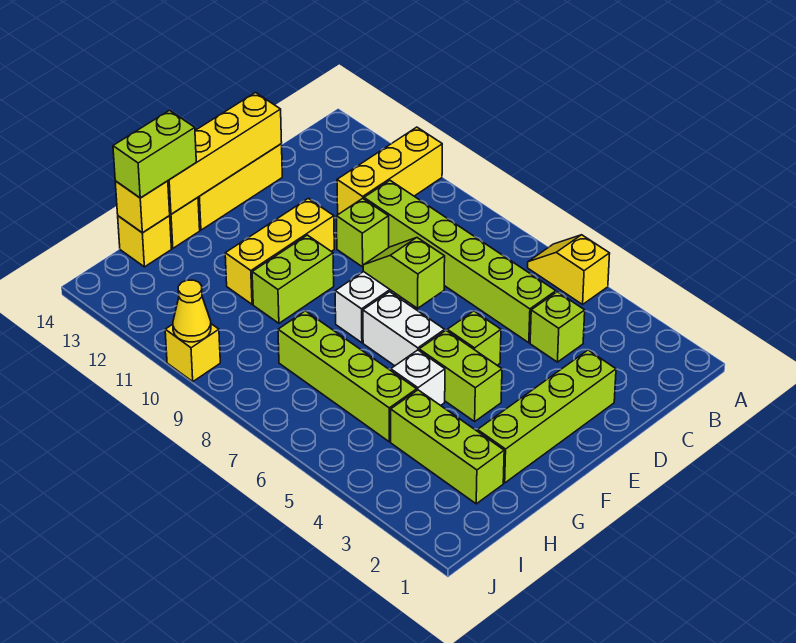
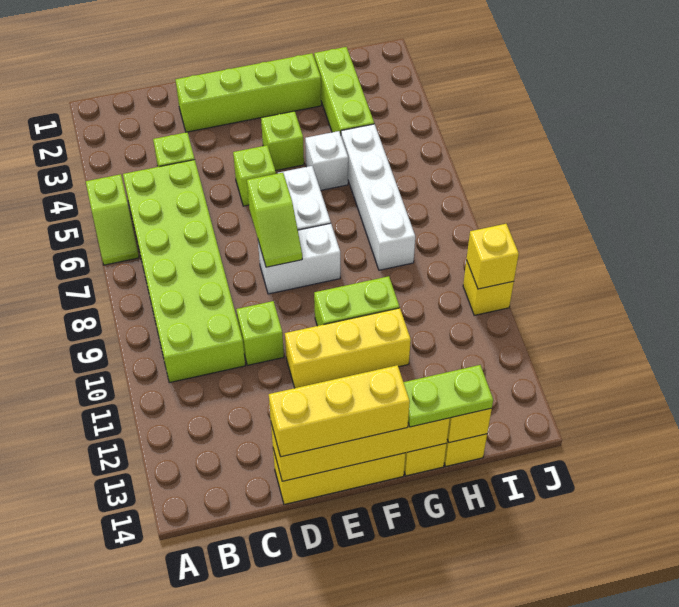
yellow slope A5:A6 level 1 top 5 -> lime slope A5:A6 level 1 top 5
yellow brick A11:C11 level 1 -> yellow brick D14:F14 level 3
lime brick C5:C10 level 1 -> lime brick B5:C10 level 1
lime brick F4:F5 level 1 -> lime brick F4 level 1
lime brick G14:H14 level 3 -> lime plate G14:H14 level 3
lime brick H5:H8 level 1 -> white brick H5:H8 level 1
yellow cone J10 level 2 -> yellow brick J10 level 2

